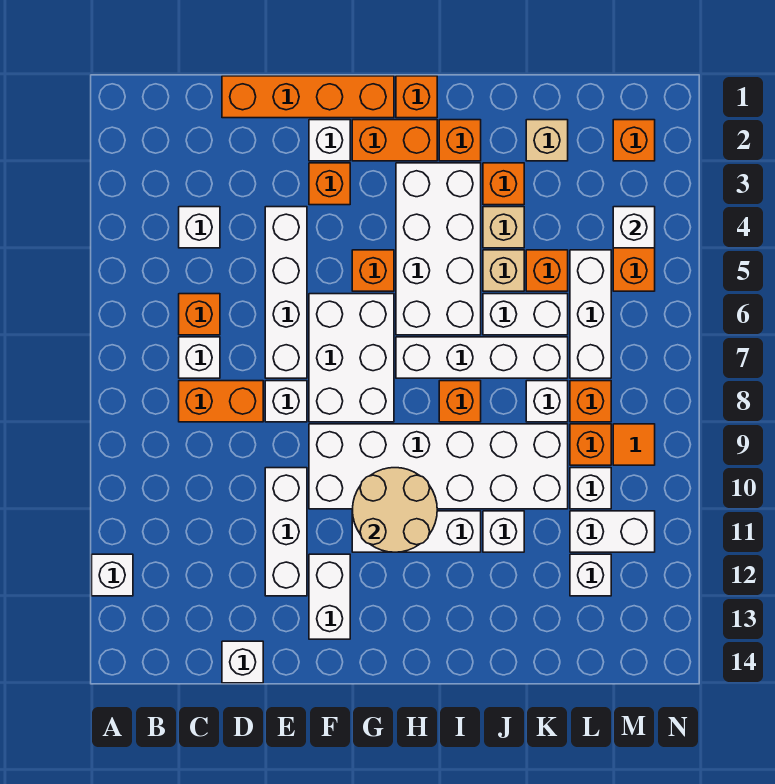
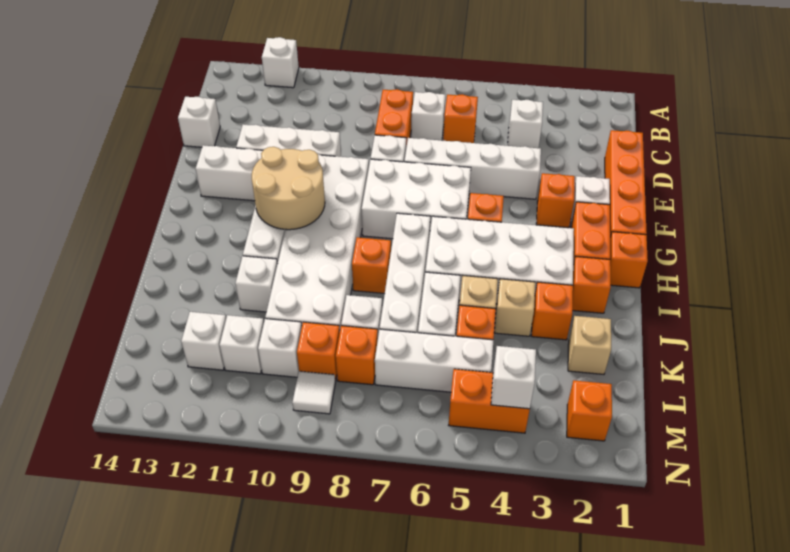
white brick L11:M11 level 1 -> white brick L11 level 1
orange tile M9 level 1 -> white tile M9 level 1

